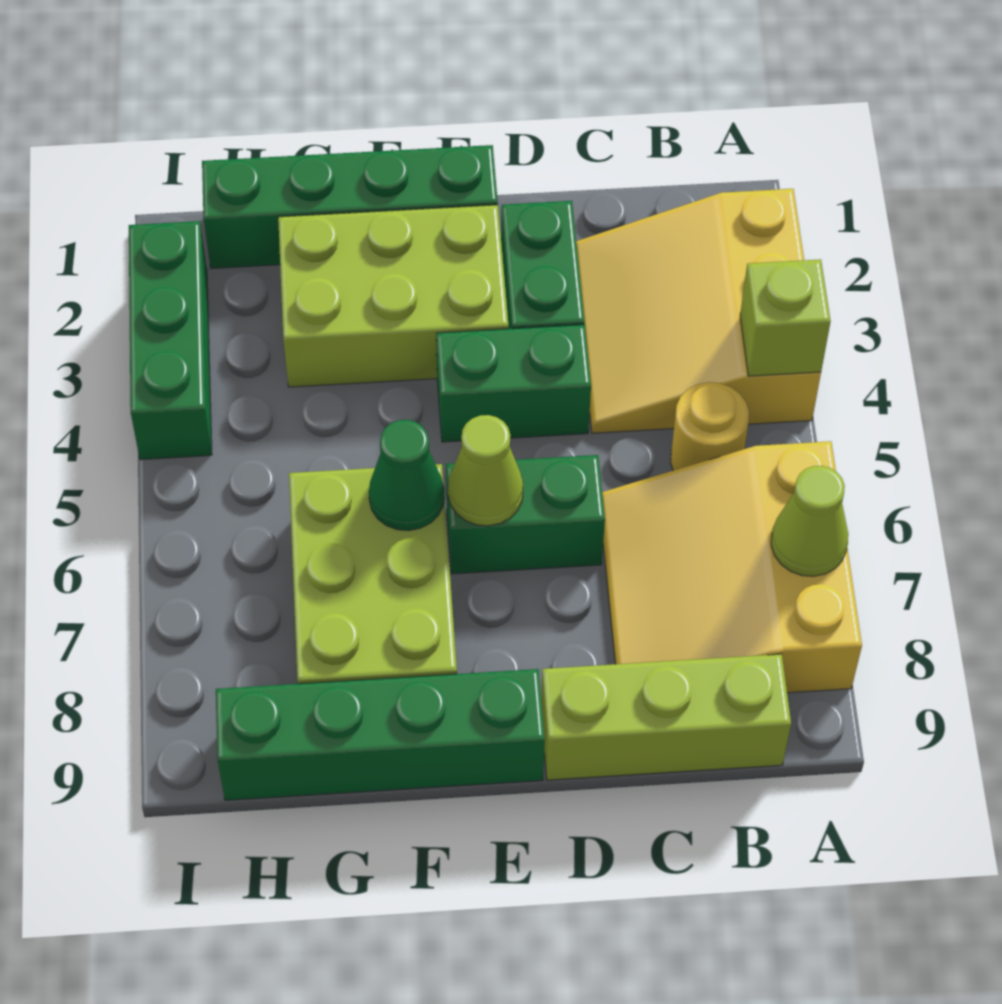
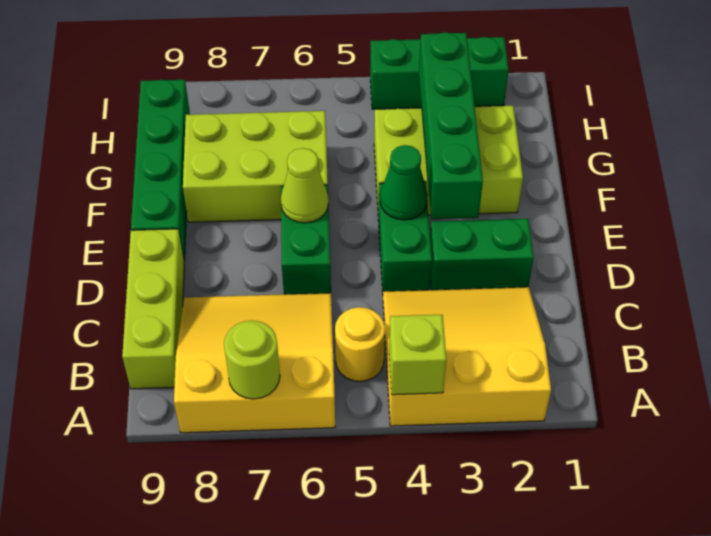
lime cone A7 level 2 -> lime round brick A7 level 2
green brick E1:H1 level 1 -> green brick E3:H3 level 2
lime brick E2:G3 level 1 -> lime brick F2:G4 level 1
green cone F6 level 2 -> green cone E4 level 2

